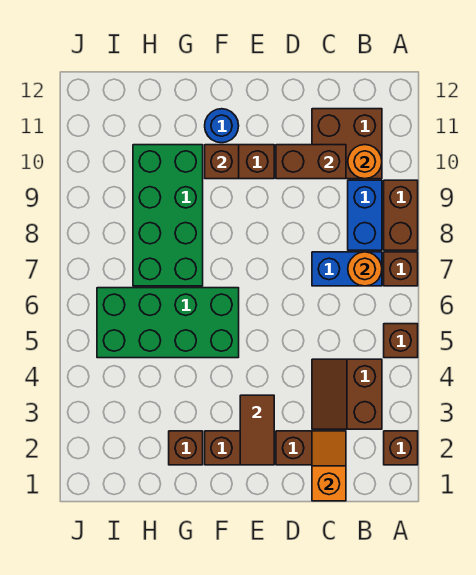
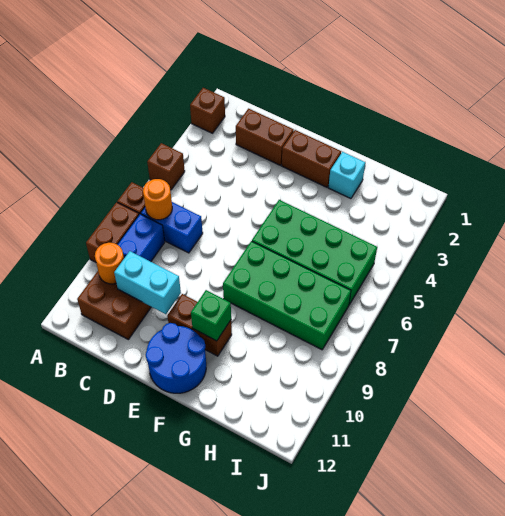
brown slope B3:C4 level 1 top B -> none
orange slope C1:C2 level 2 top 1 -> none
brown brick C10:D10 level 2 -> cyan brick C10:D10 level 2
brown tile E2:E3 level 2 -> none
brown brick F10 level 2 -> green brick F10 level 2
blue round brick F11 level 1 -> blue round brick E11:F12 level 1
brown brick G2 level 1 -> cyan brick G2 level 1
green brick G7:H10 level 1 -> green brick F7:I8 level 1

